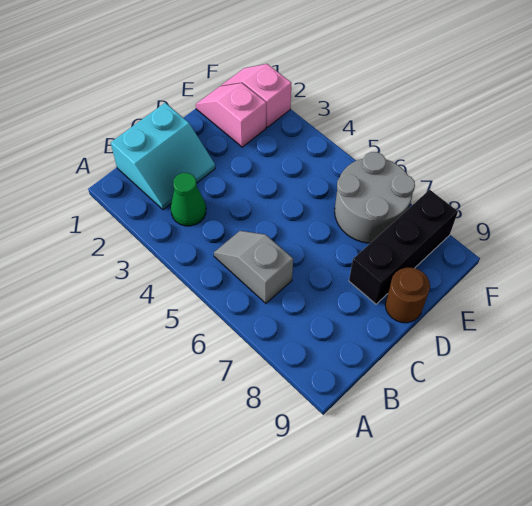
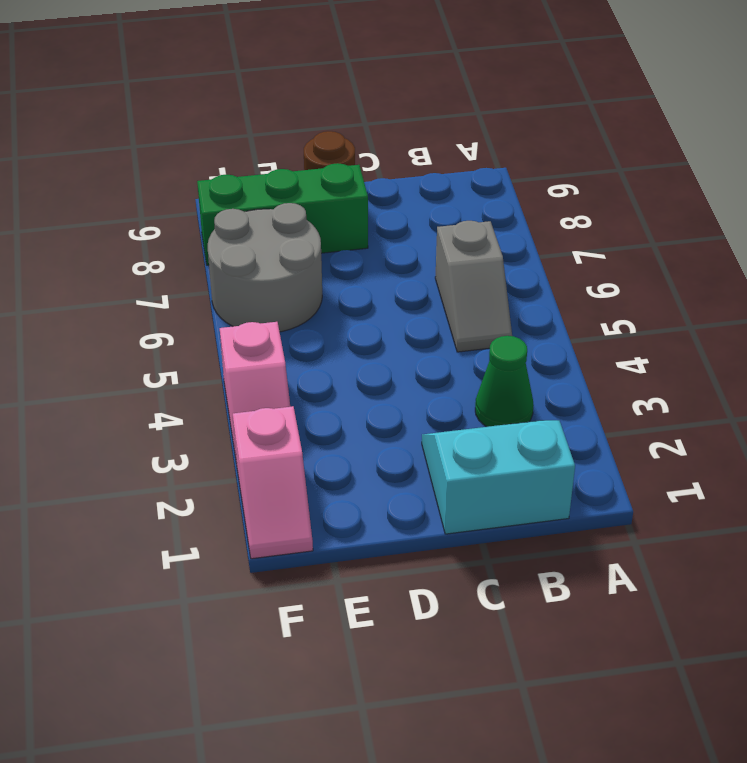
black brick D8:F8 level 1 -> green brick D8:F8 level 1
pink slope E1:E2 level 1 top 2 -> pink slope F3:F4 level 1 top 4

